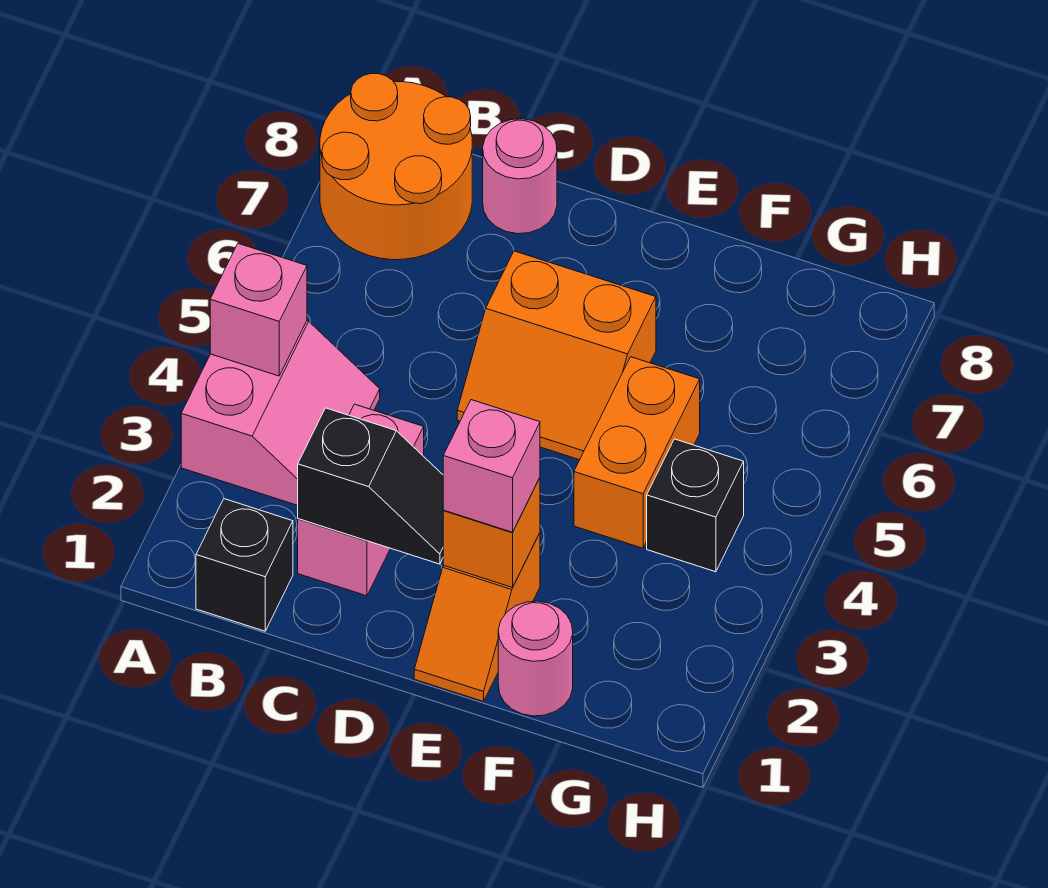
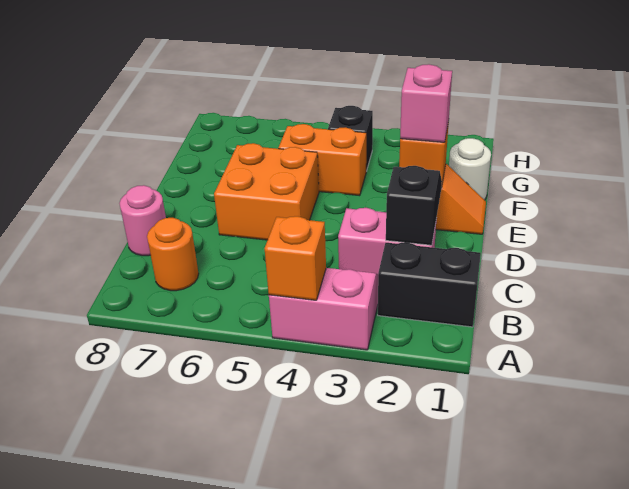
pink brick A4 level 2 -> orange brick A4 level 2
orange round brick A7:B8 level 1 -> orange round brick B7 level 1
black brick B1 level 1 -> black brick B1:B2 level 1
orange slope D5:E6 level 1 top 6 -> orange brick D5:E6 level 1
pink round brick F1 level 1 -> white round brick F1 level 1

